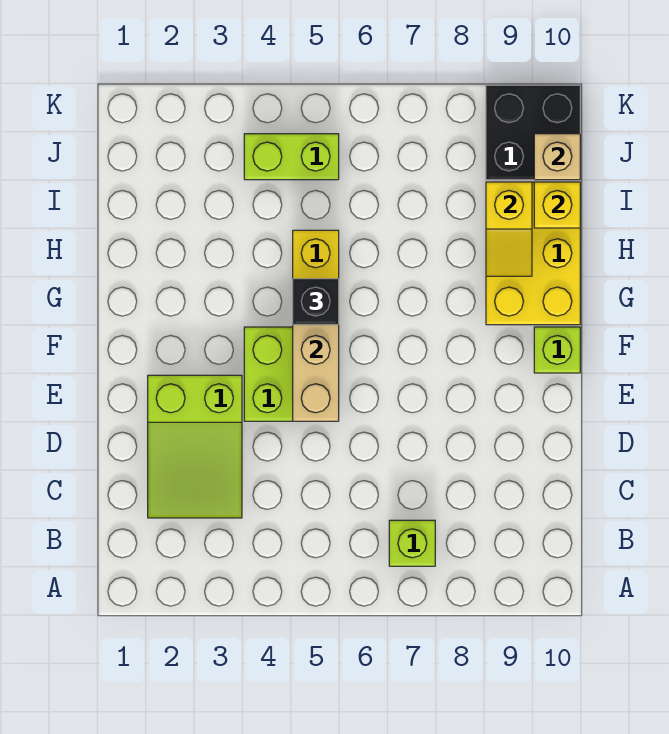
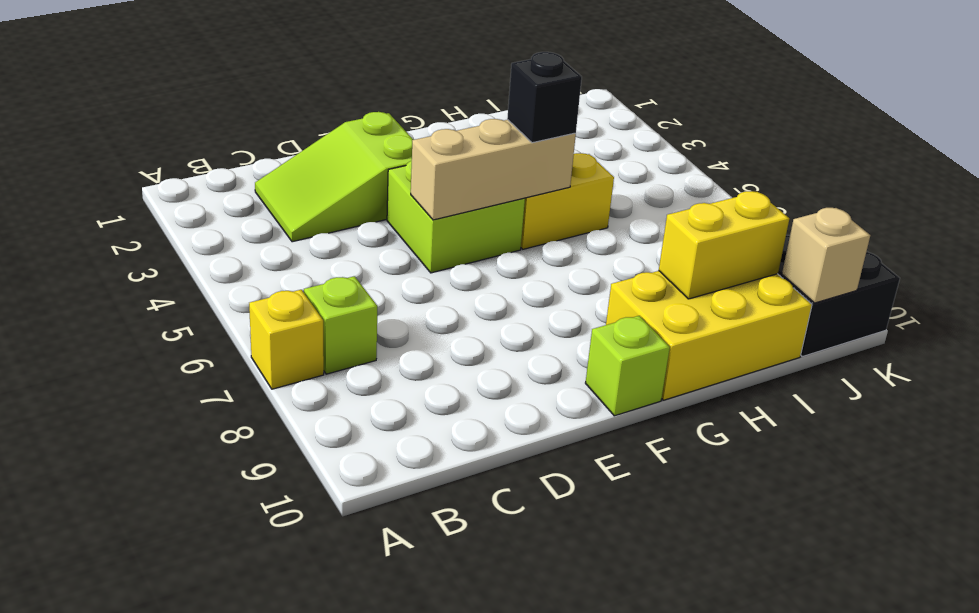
yellow slope H9:I9 level 2 top I -> yellow brick H9:I9 level 2
yellow brick I10 level 2 -> yellow brick A7 level 1
lime brick J4:J5 level 1 -> none

